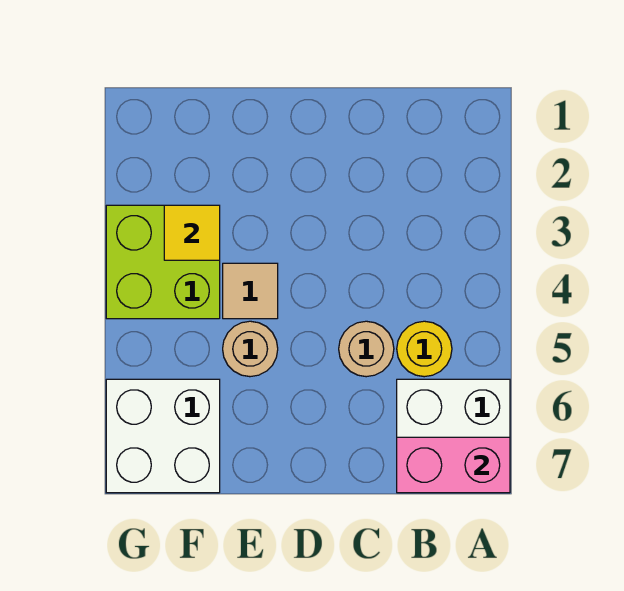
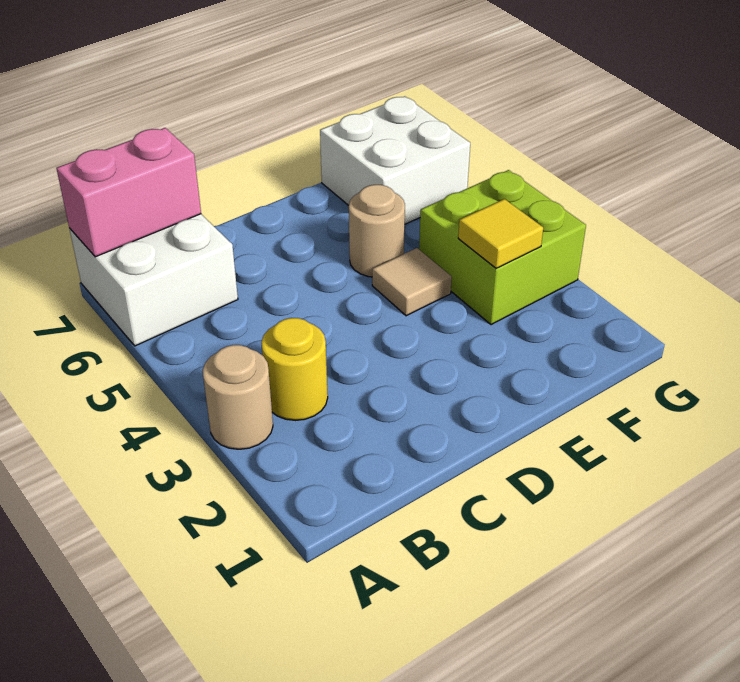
yellow round brick B5 level 1 -> yellow round brick B3 level 1
tan round brick C5 level 1 -> tan round brick A3 level 1

